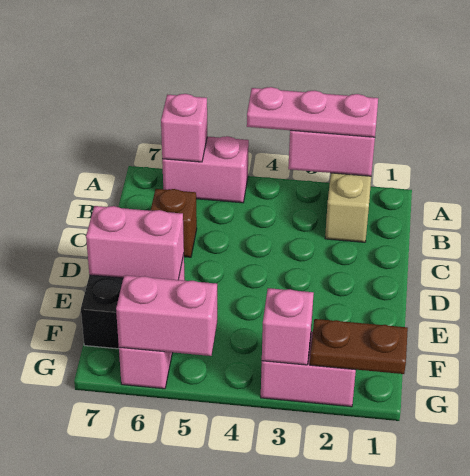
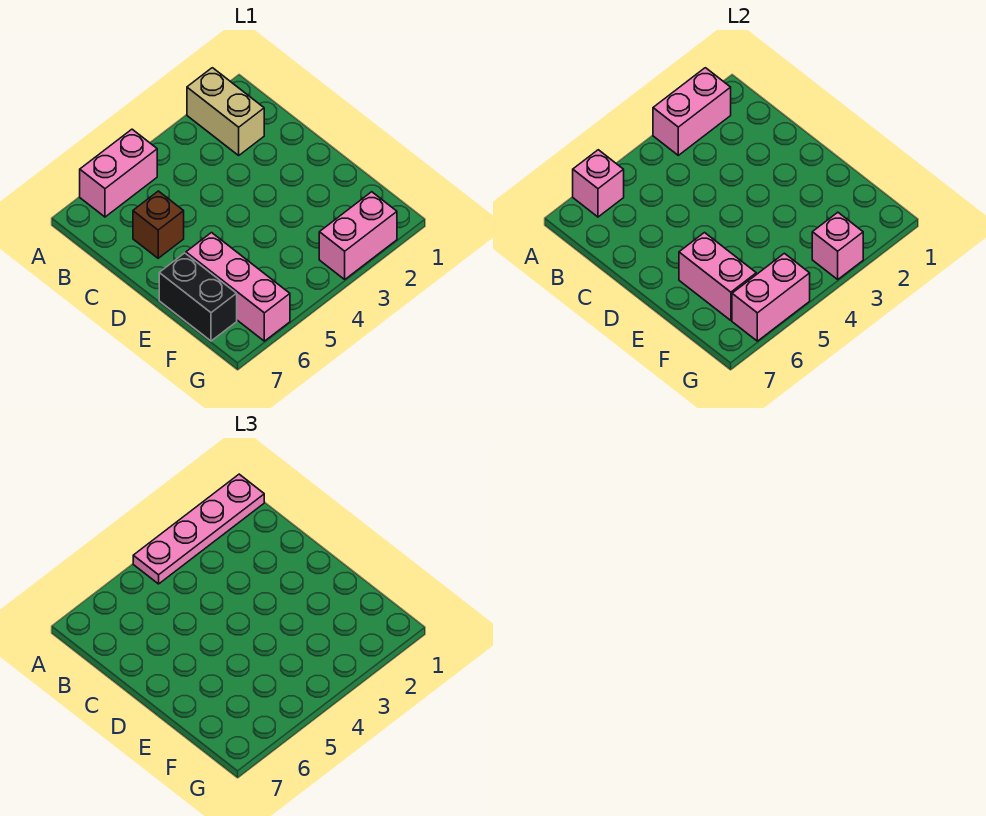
pink plate A2:A4 level 3 -> pink plate A1:A4 level 3
pink brick E6:E7 level 2 -> pink brick E6:F6 level 2
brown plate G1:G2 level 2 -> none

